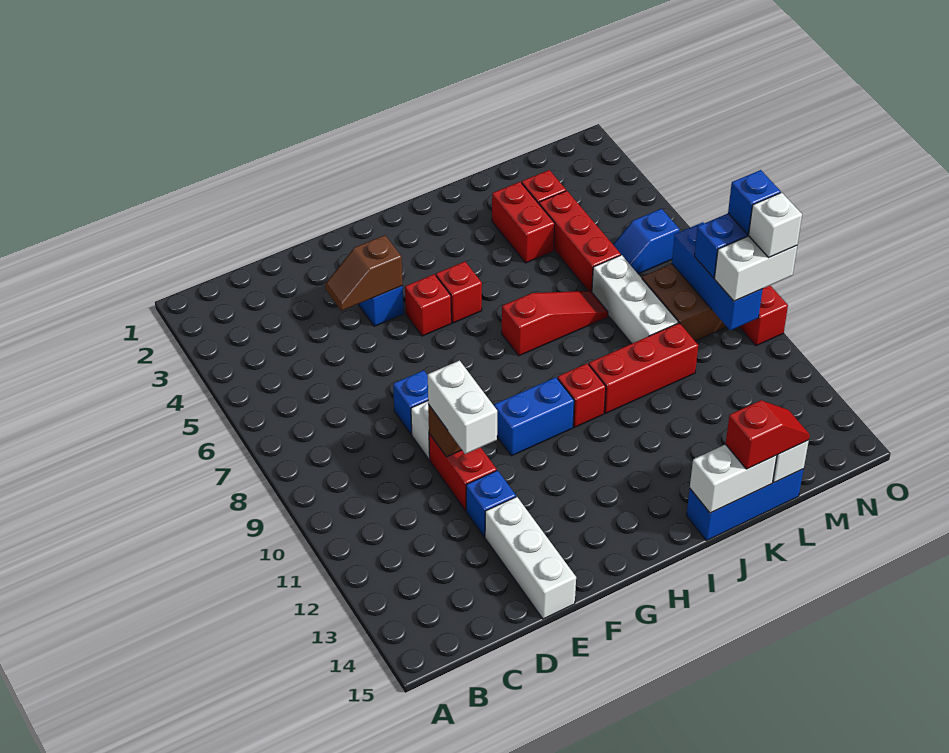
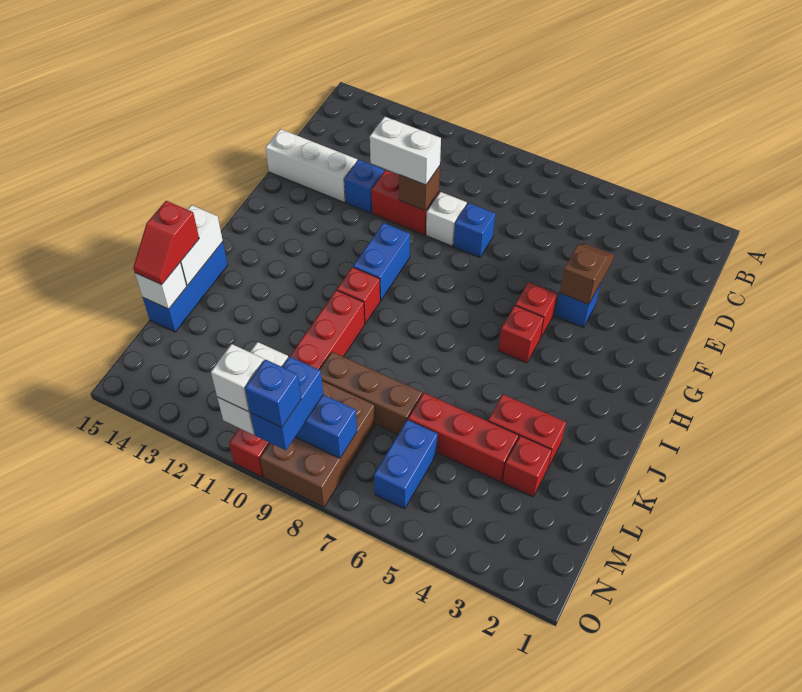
red slope I7:K7 level 1 top I -> none
white brick L7:L9 level 1 -> brown brick L7:L9 level 1
blue slope M6:N6 level 1 top N -> blue brick M6:N6 level 1

